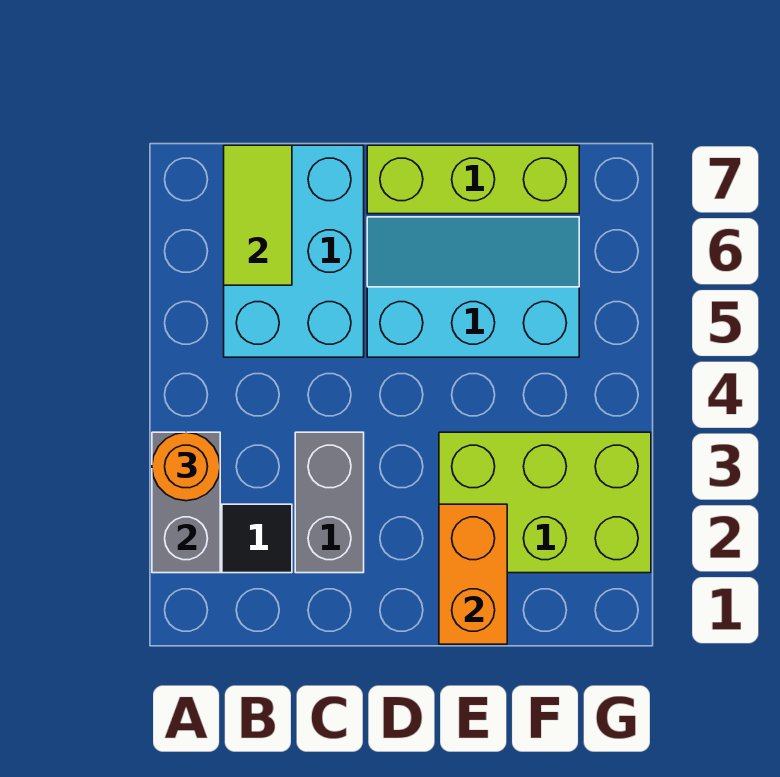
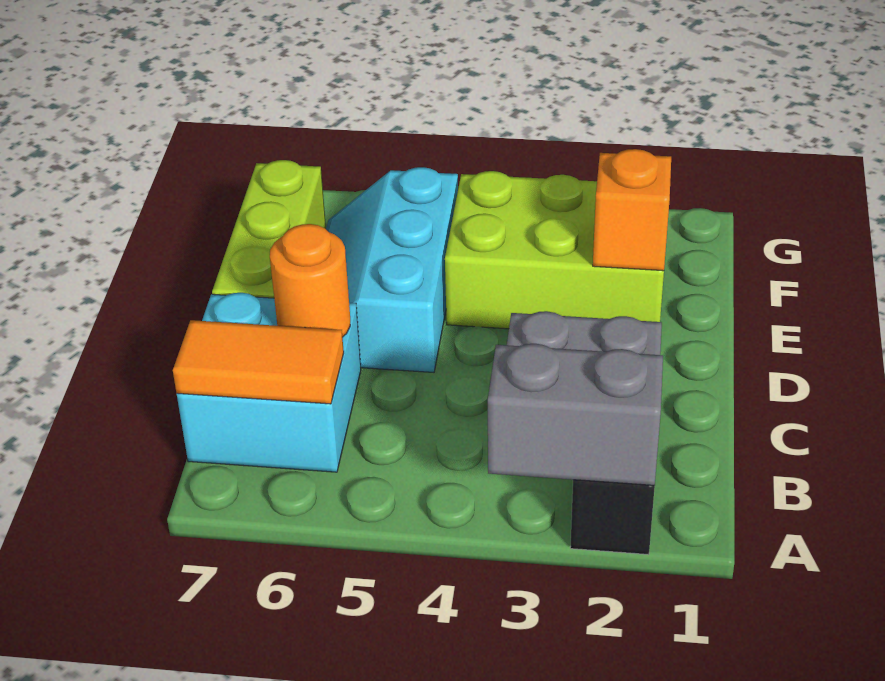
orange round brick A3 level 3 -> orange round brick C6 level 2
cyan brick B5:C7 level 1 -> cyan brick B6:C7 level 1
lime tile B6:B7 level 2 -> orange tile B6:B7 level 2
orange brick E1:E2 level 2 -> orange brick E2 level 2
lime brick E2:G3 level 1 -> lime brick E2:F4 level 1

